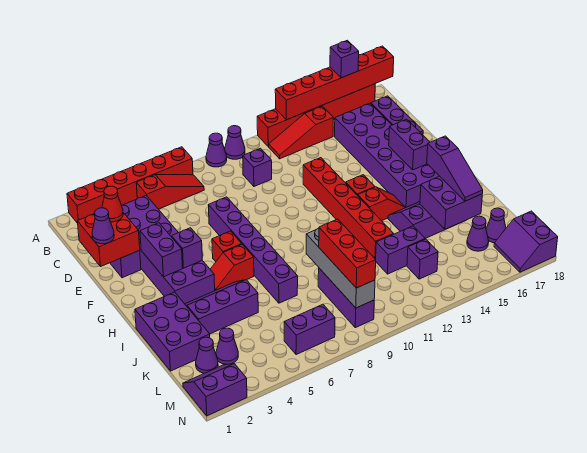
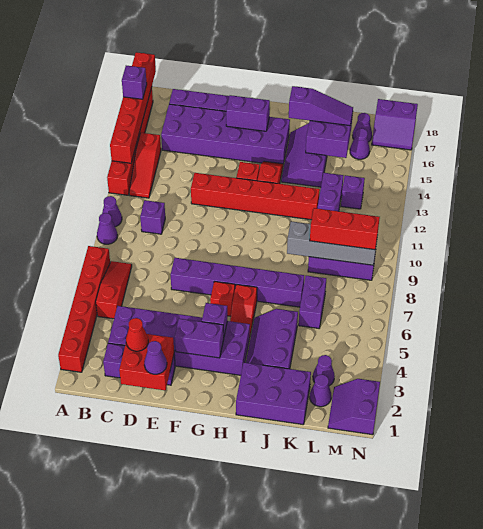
purple brick M6:M7 level 1 -> purple brick K6:K7 level 1

